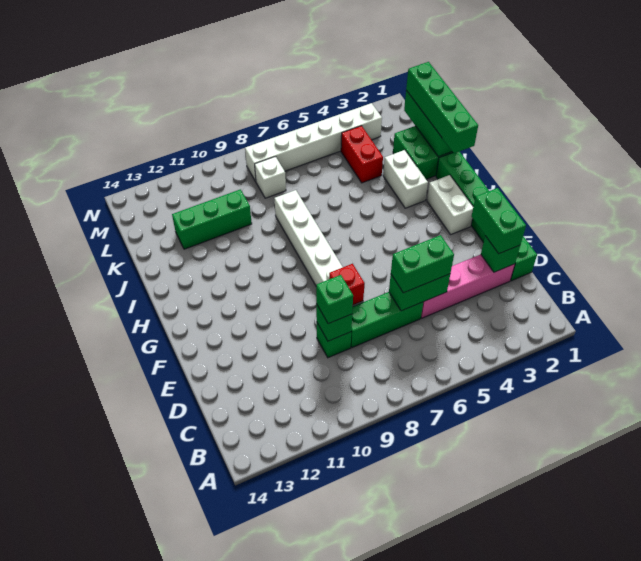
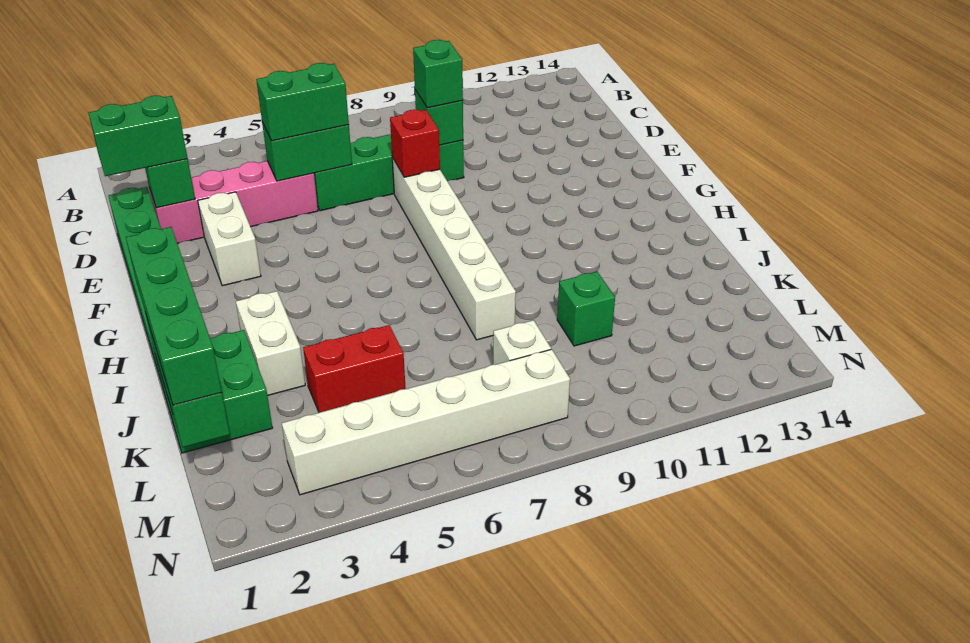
green brick D2:E2 level 3 -> green brick D1:D2 level 3
white brick G2:H2 level 1 -> white brick E3:F3 level 1
red brick K4:L4 level 1 -> red brick K4:K5 level 1
green brick K10:K12 level 1 -> green brick K10 level 1

